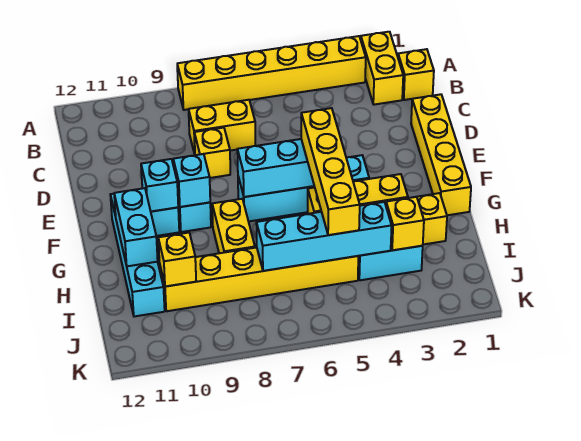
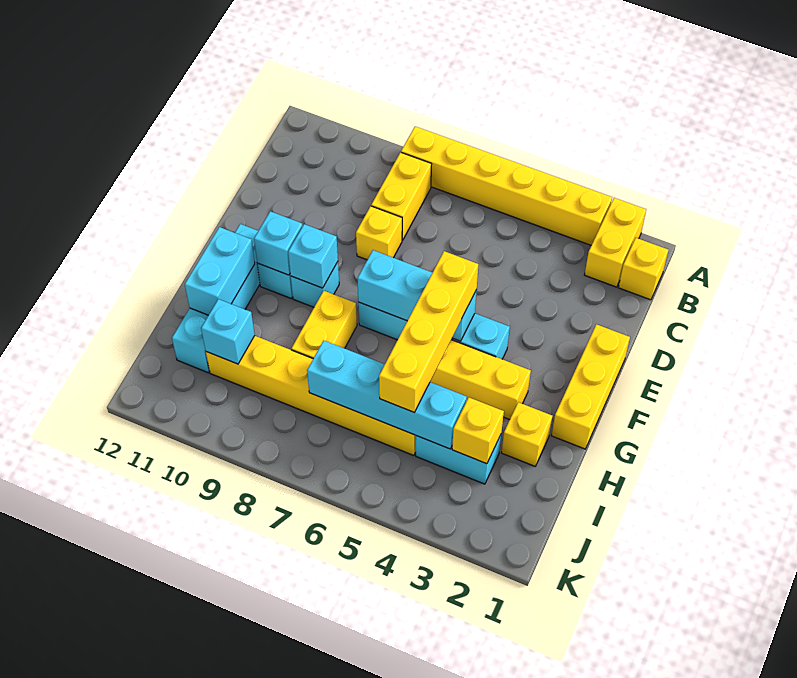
yellow brick C7:C8 level 1 -> yellow brick B8:C8 level 1
yellow brick D1:G1 level 1 -> yellow brick E1:G1 level 1
yellow brick I10 level 2 -> cyan brick I10 level 2

